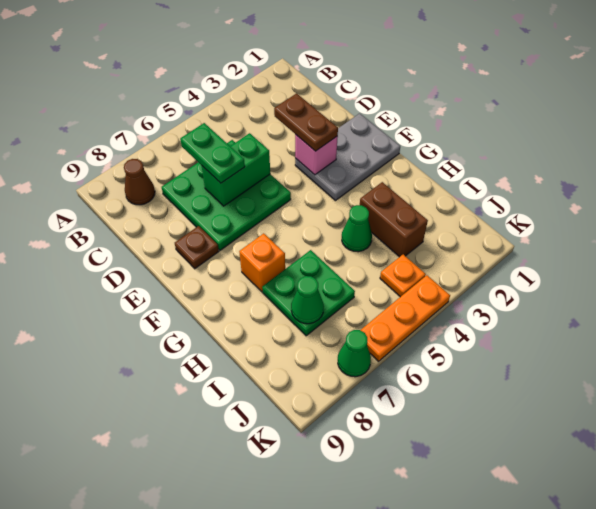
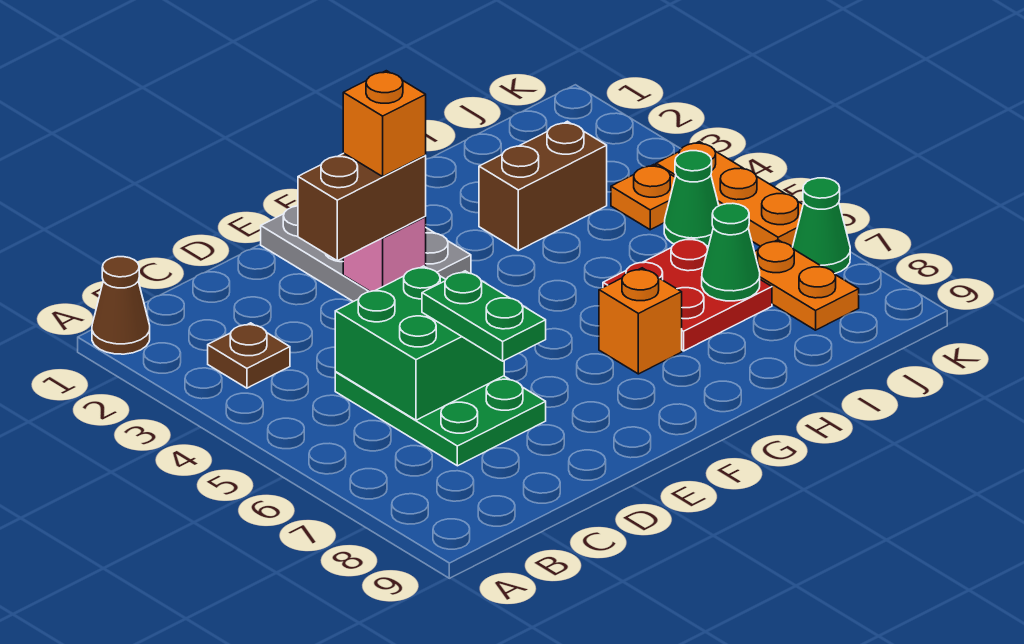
brown cone B8 level 1 -> brown cone A1 level 1
green plate C5:E7 level 1 -> green plate C5:D7 level 1
green plate C6:D6 level 3 -> green plate D6:D7 level 3
brown plate D3:E3 level 3 -> brown brick D3:E3 level 3
green brick D5:D6 level 2 -> green brick C5:D6 level 2
none -> orange brick E3 level 4
brown plate E8 level 1 -> brown plate B3 level 1
green cone H4 level 1 -> green cone J5 level 1
green plate H6:I7 level 1 -> red plate H6:I7 level 1
none -> orange plate J7:J8 level 1

